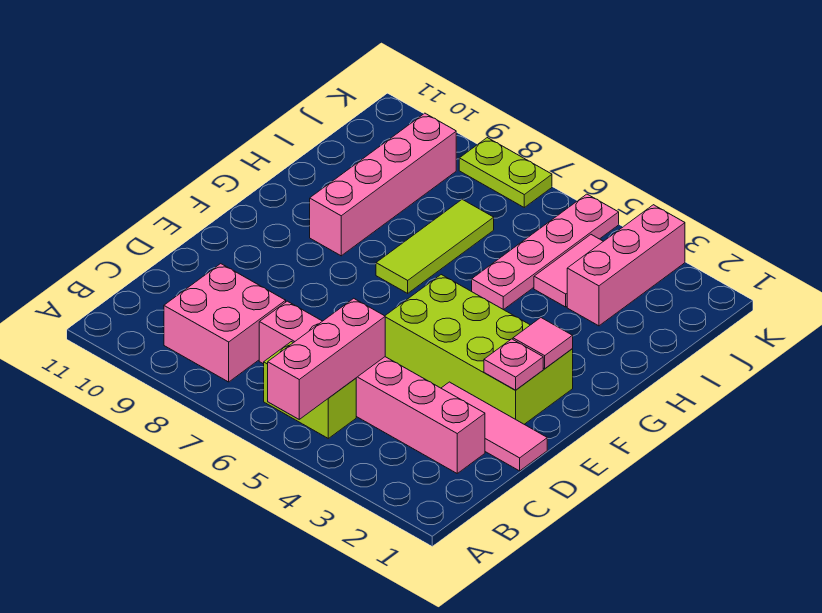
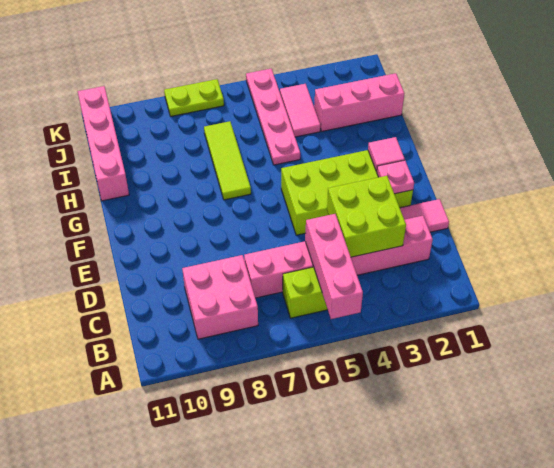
none -> lime brick C3:D4 level 2
pink brick G9:J9 level 1 -> pink brick H11:K11 level 1
pink brick I3:K3 level 1 -> pink brick I1:I3 level 1

